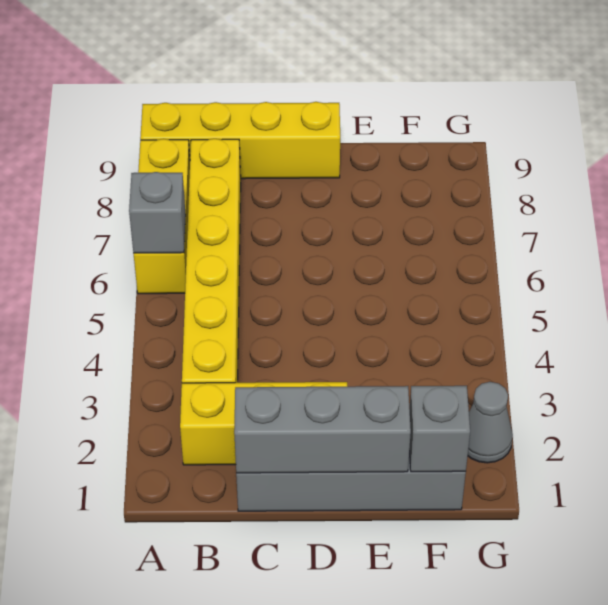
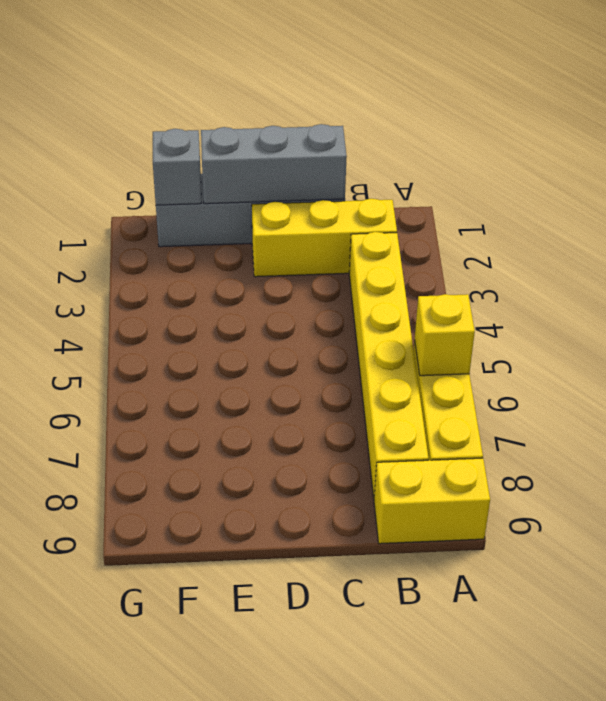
grey brick A6 level 2 -> yellow brick A6 level 2
yellow brick A9:D9 level 1 -> yellow brick A9:B9 level 1
grey cone G2 level 1 -> none

